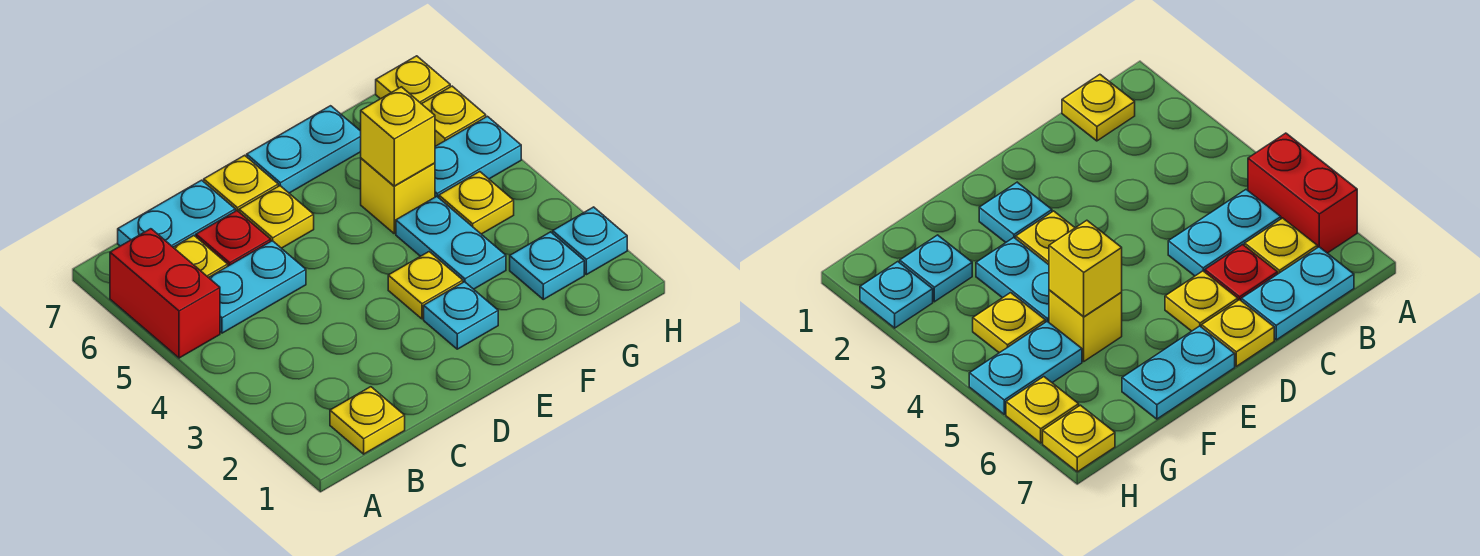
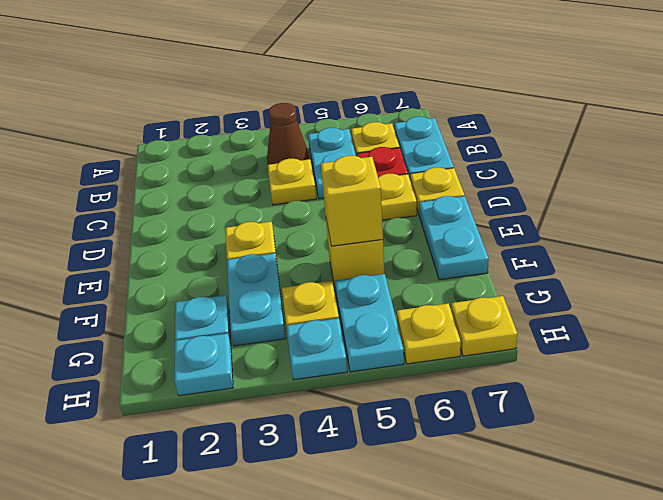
red brick A5:A6 level 1 -> none
yellow plate B1 level 1 -> yellow plate C4 level 1
none -> brown cone B4 level 1
cyan plate E2 level 1 -> cyan plate H4 level 1
cyan plate F3:F4 level 1 -> cyan plate F3:G3 level 1

